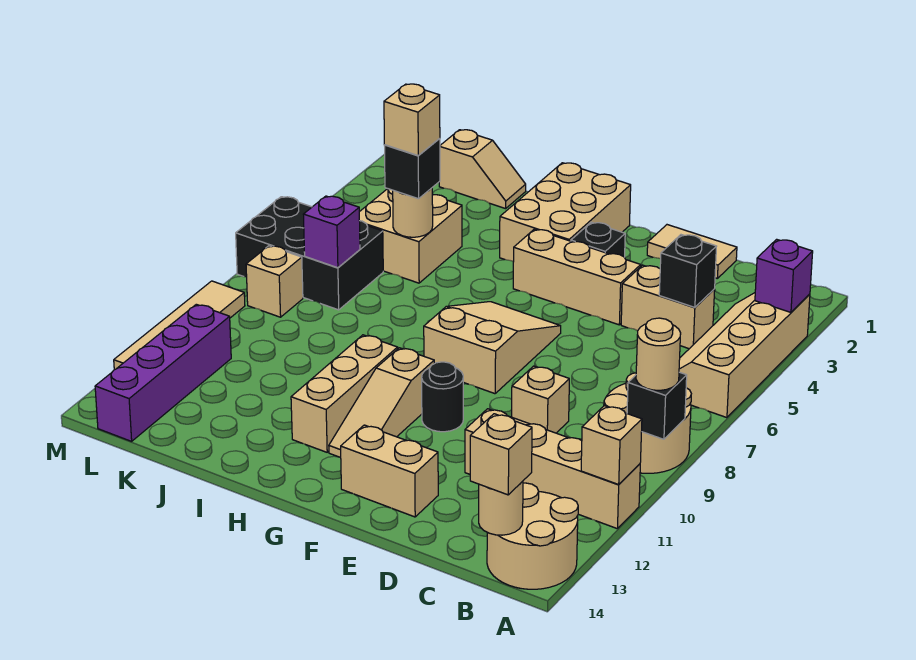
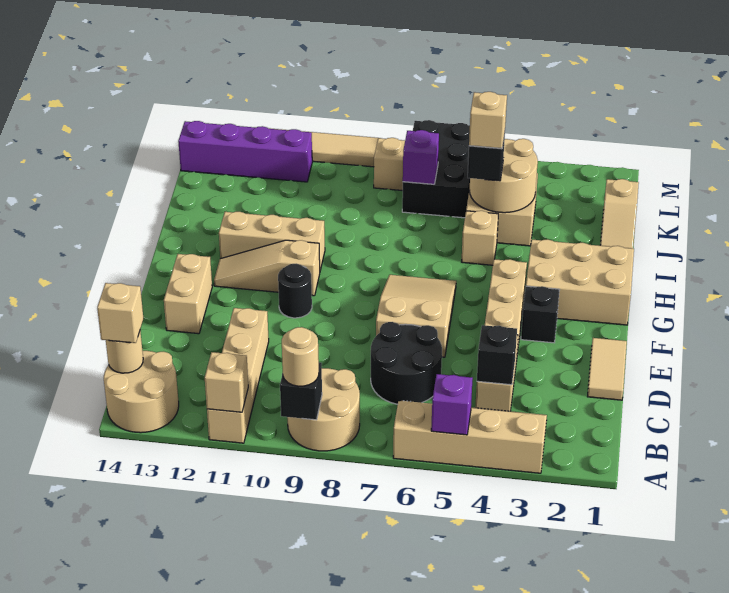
purple brick A3 level 2 -> purple brick A5 level 2
none -> black round brick C6:D7 level 1
tan brick D9 level 1 -> tan brick I5 level 1
tan slope F6:G8 level 1 top 8 -> tan slope E6:G7 level 1 top E
tan round brick J5 level 2 -> tan round brick J4:K5 level 2

